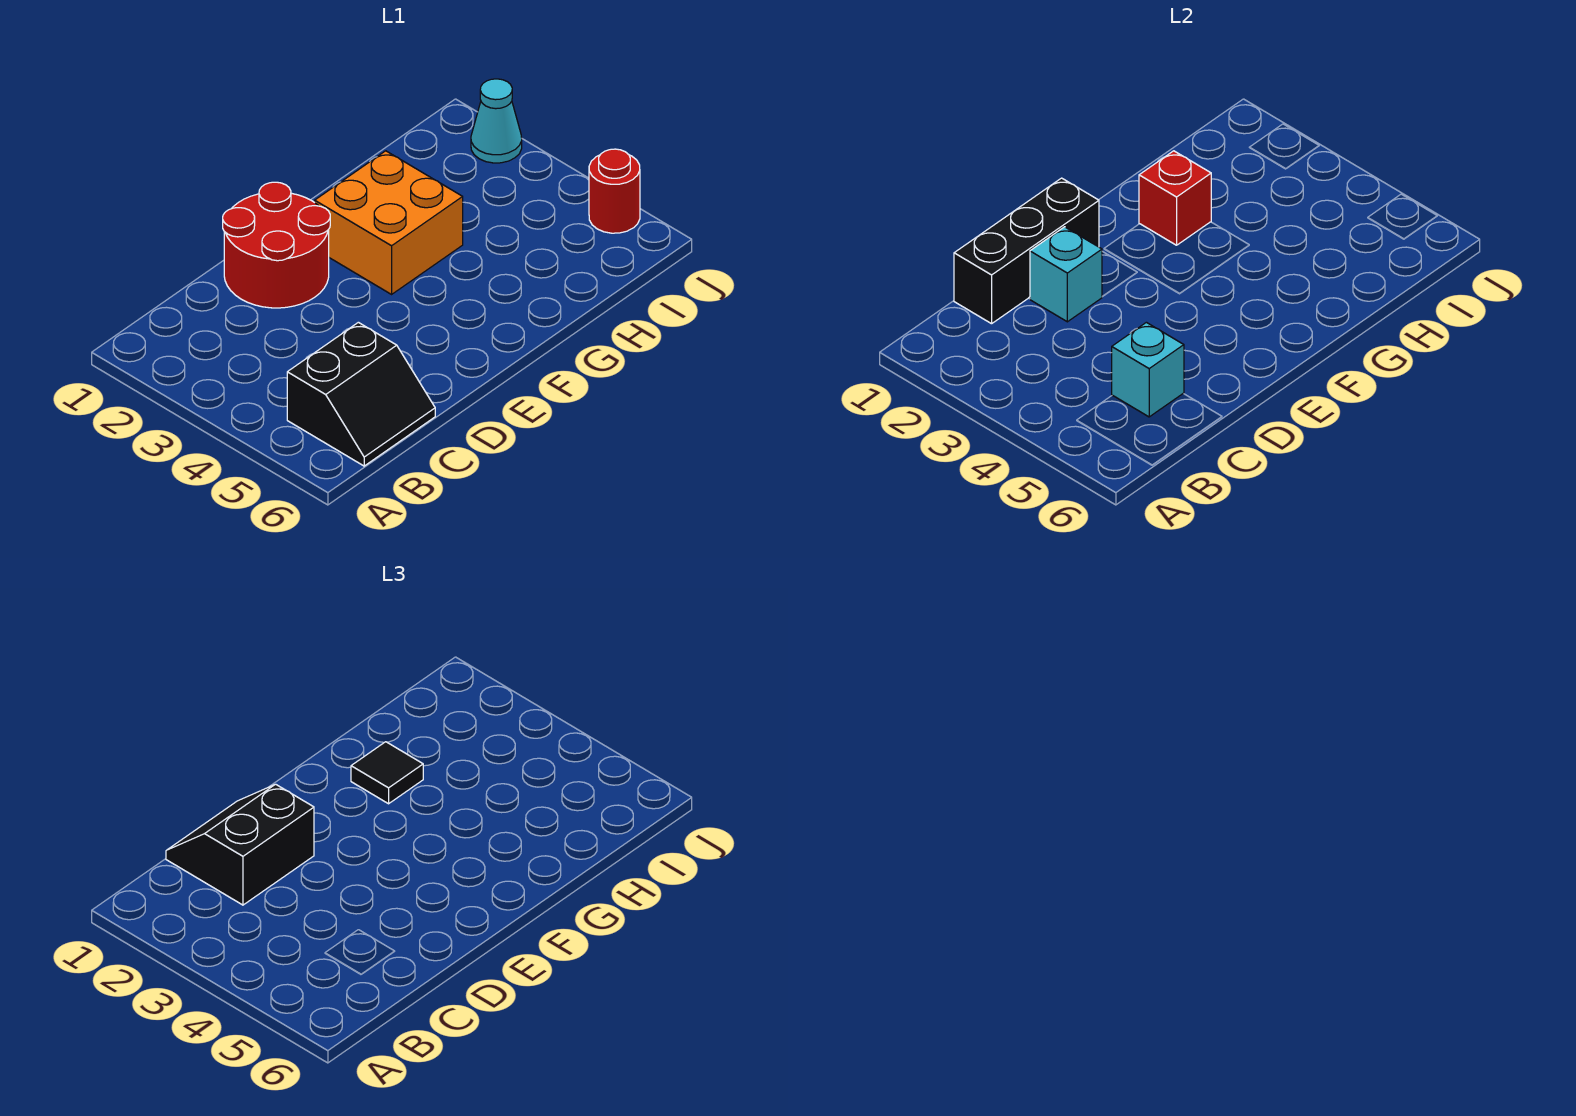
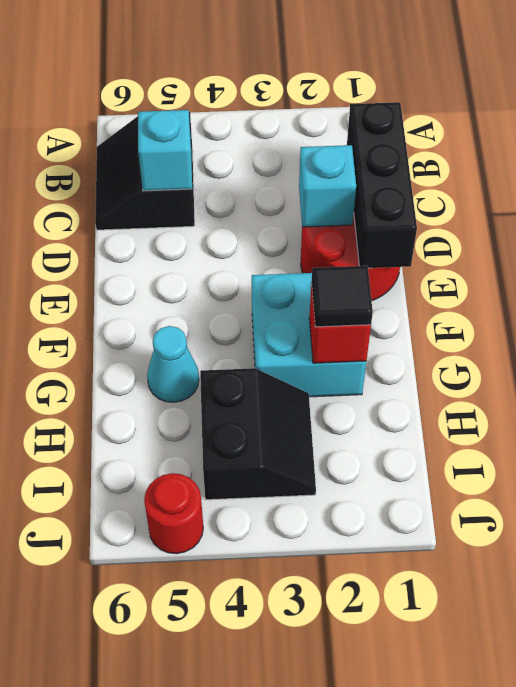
black slope C1:D2 level 3 top 2 -> black slope H3:I4 level 1 top 4
orange brick F2:G3 level 1 -> cyan brick F2:G3 level 1
cyan cone J2 level 1 -> cyan cone G5 level 1

